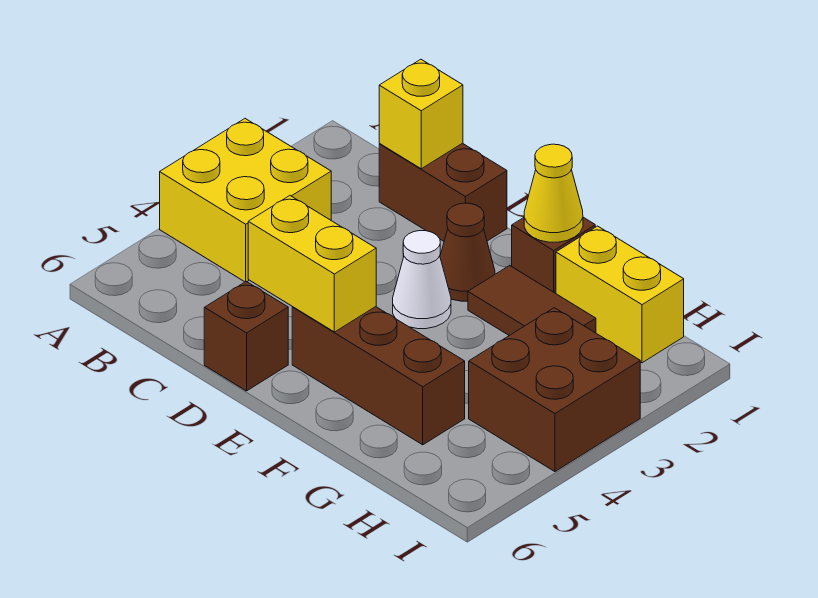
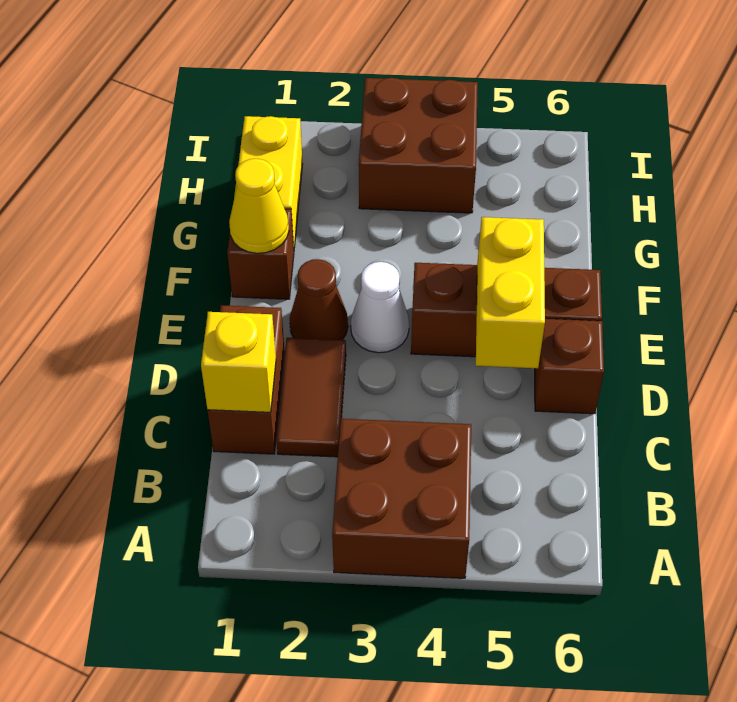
yellow brick A3:B4 level 1 -> brown brick A3:B4 level 1
brown brick E5:G5 level 1 -> brown brick E4:E6 level 1
brown tile F2:G2 level 1 -> brown tile C2:D2 level 1

